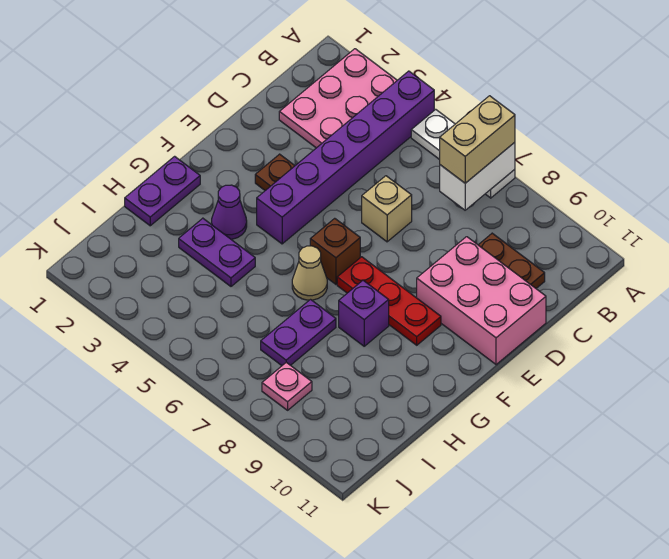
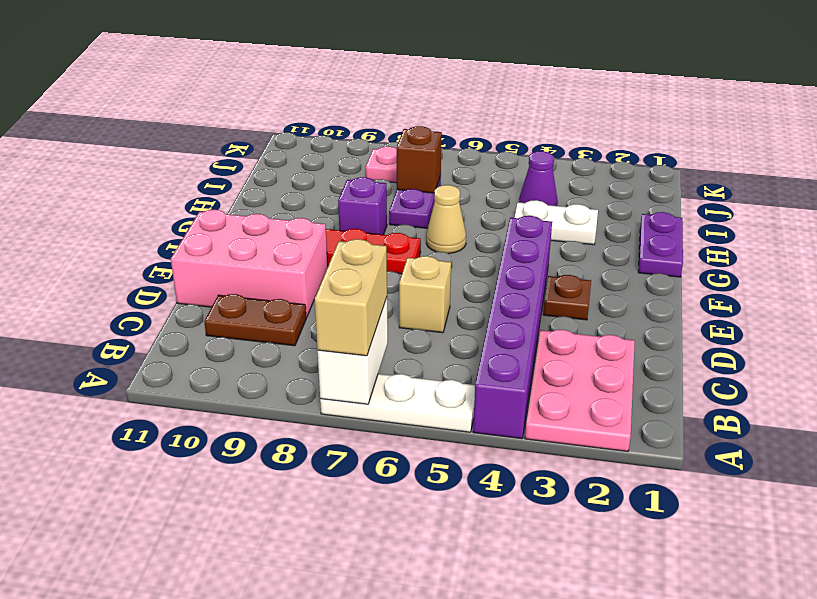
brown brick F6 level 1 -> brown brick I7 level 2
purple cone G3 level 1 -> purple cone I4 level 1
purple plate H3:H4 level 1 -> white plate H3:H4 level 1

